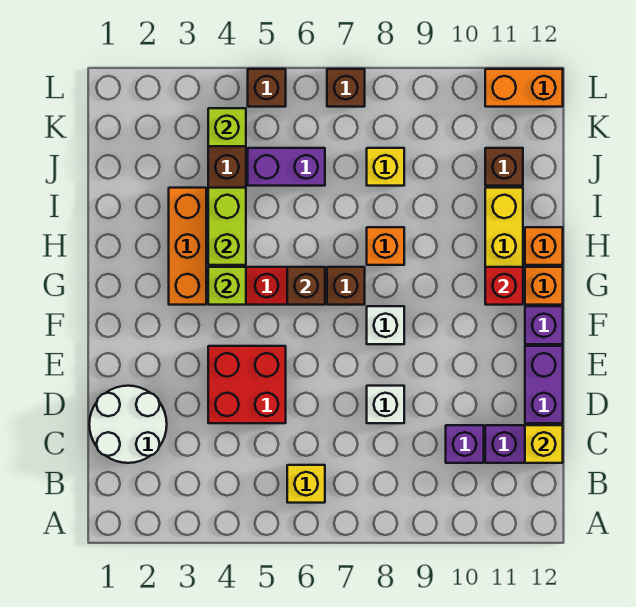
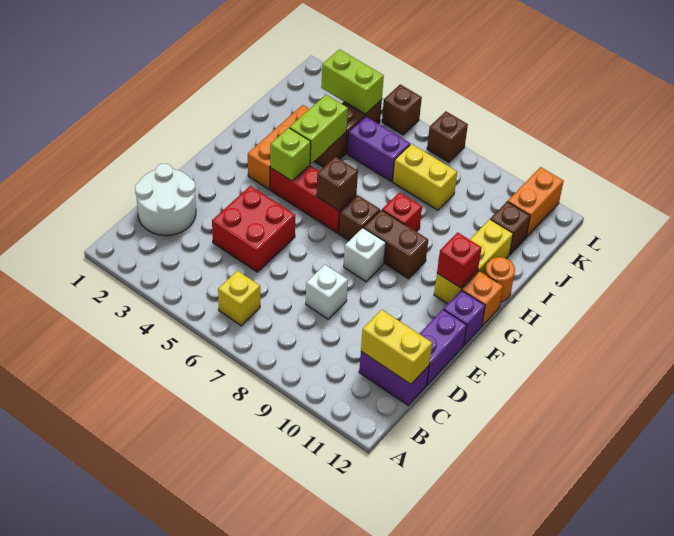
purple brick C10 level 1 -> none
yellow brick C12 level 2 -> yellow brick C11:C12 level 2
none -> brown brick G8:G9 level 1
orange brick H8 level 1 -> red brick H8 level 1
orange brick H12 level 1 -> orange round brick H12 level 1
yellow brick J8 level 1 -> yellow brick J7:J8 level 1
lime brick K4 level 2 -> lime brick K3:K4 level 2
orange brick L11:L12 level 1 -> orange brick K11:L11 level 1

